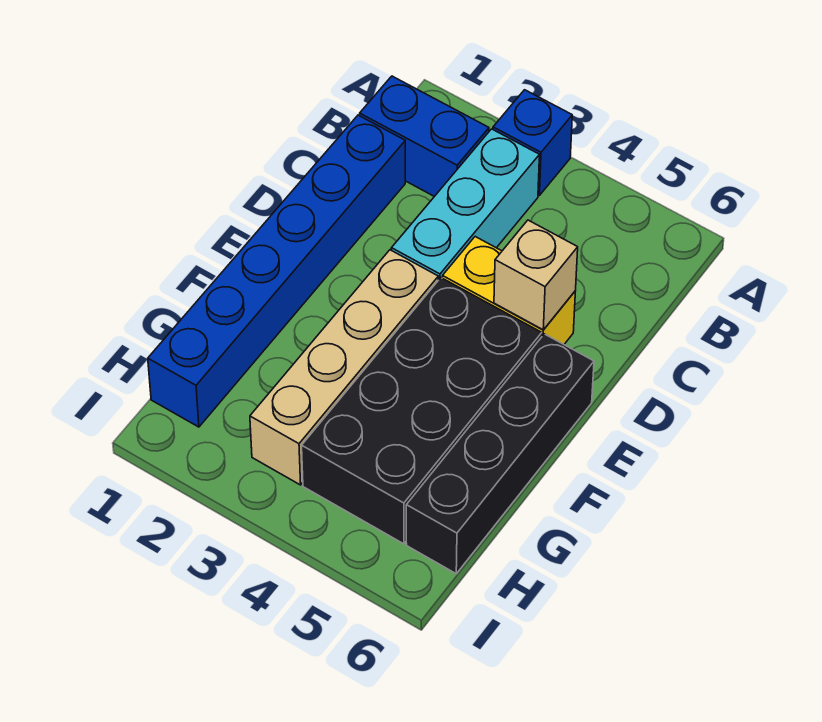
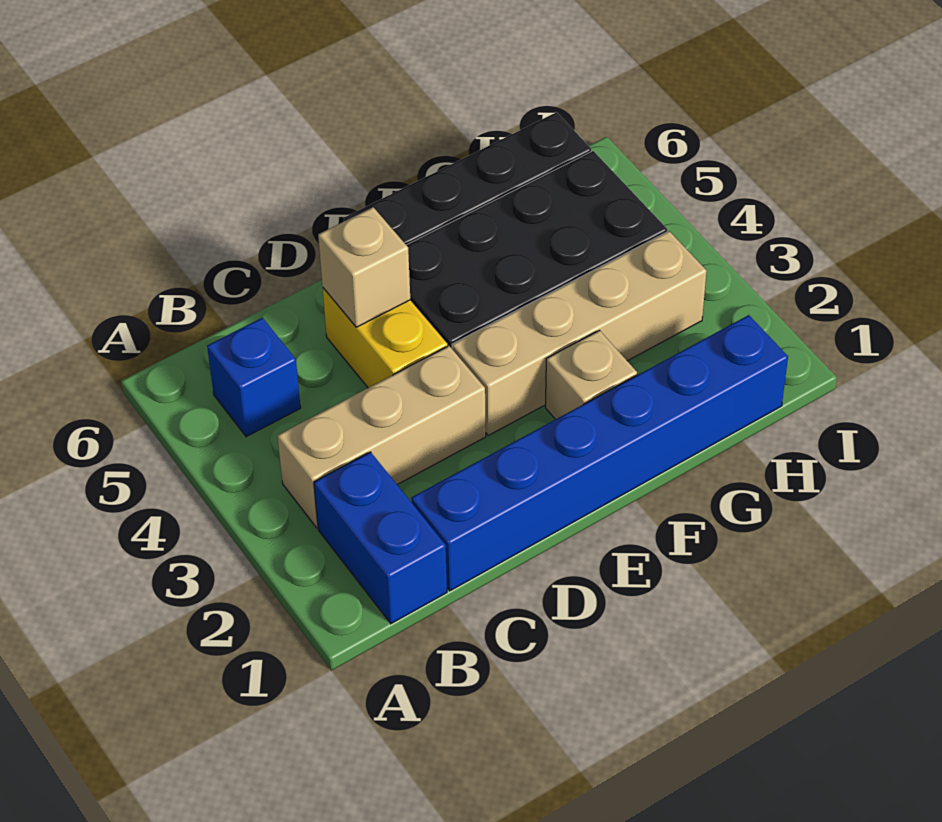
blue brick A3 level 1 -> blue brick B5 level 1
cyan brick B3:D3 level 1 -> tan brick B3:D3 level 1
none -> tan brick F2 level 1

